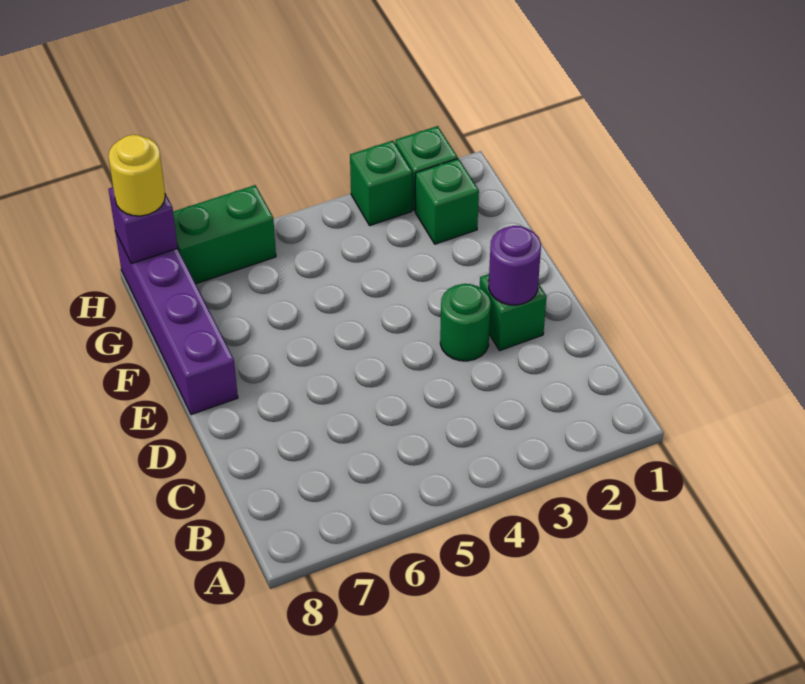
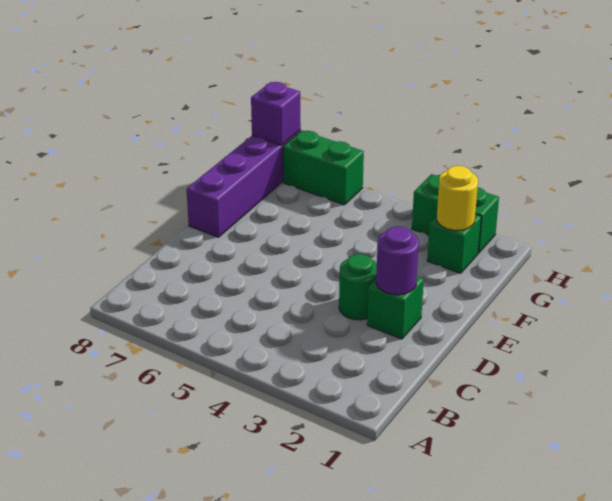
yellow round brick H8 level 3 -> yellow round brick G2 level 2

